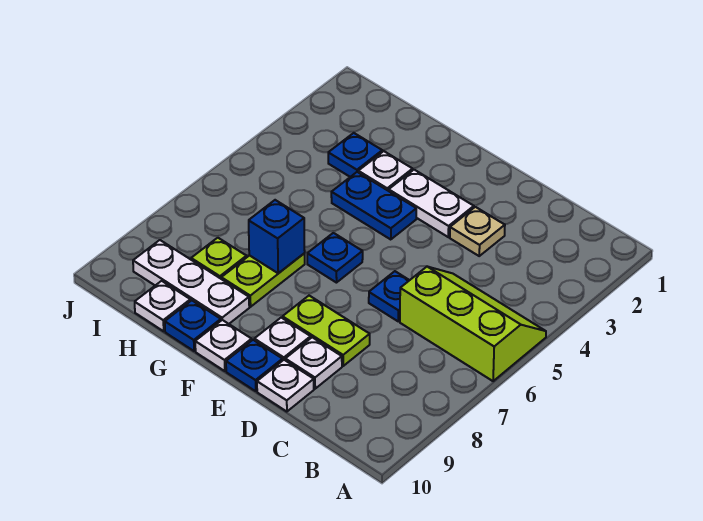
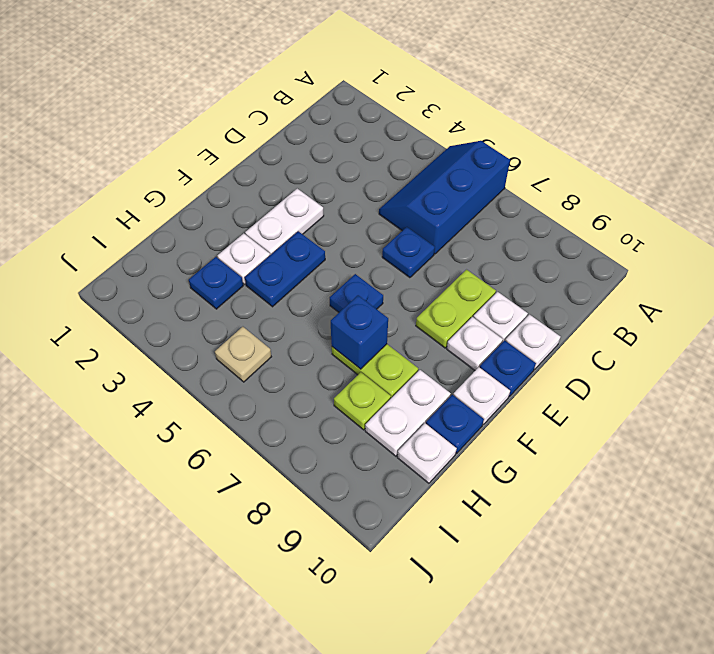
lime slope A5:C6 level 1 top 6 -> blue slope A5:C6 level 1 top 6
tan plate D3 level 1 -> tan plate I5 level 1
white plate G9:I9 level 1 -> white plate G9:H9 level 1

